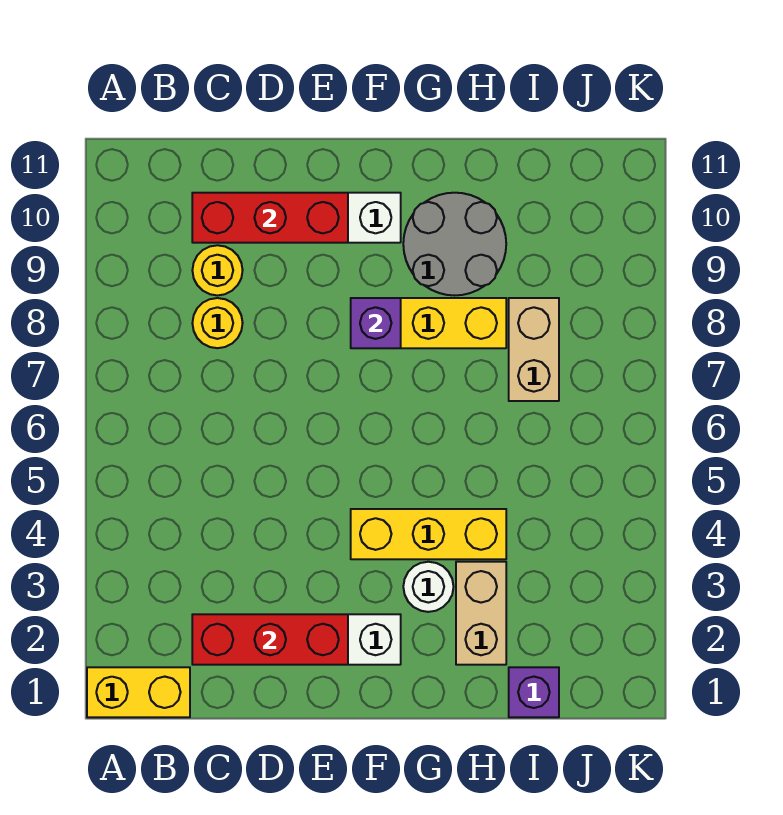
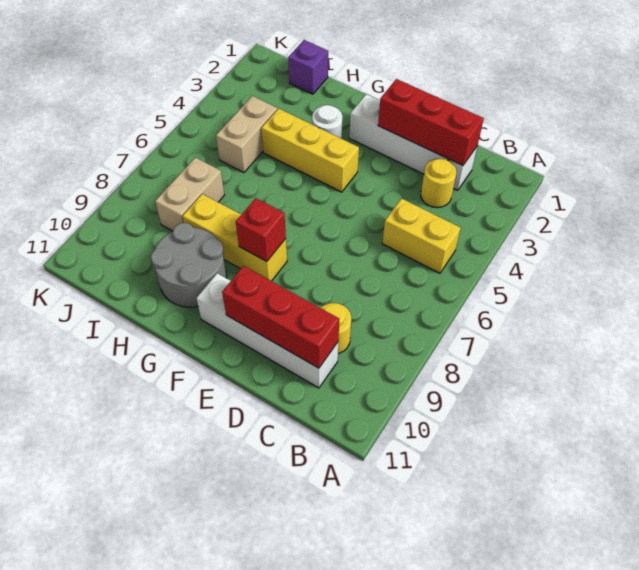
yellow brick A1:B1 level 1 -> yellow brick B5:C5 level 1
yellow round brick C8 level 1 -> yellow round brick C3 level 1
purple brick F8 level 2 -> red brick F8 level 2
tan brick H2:H3 level 1 -> tan brick I4:I5 level 1

